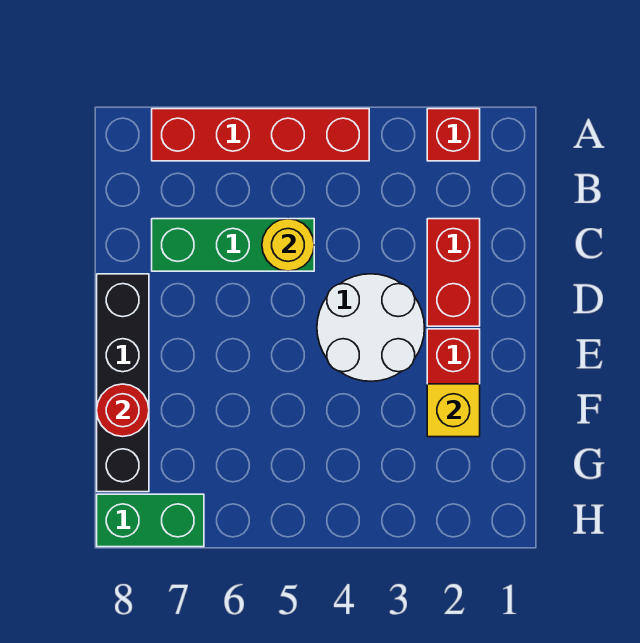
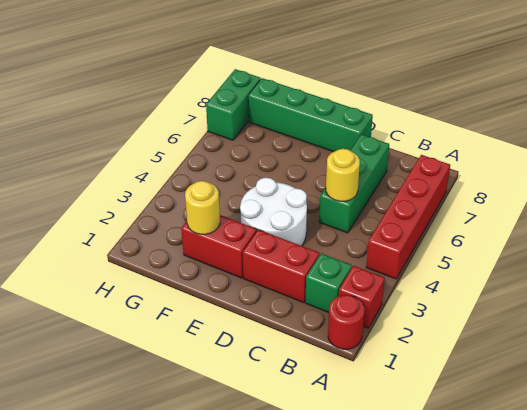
none -> green brick B2 level 1
black brick D8:G8 level 1 -> green brick D8:G8 level 1
yellow brick F2 level 2 -> yellow round brick F2 level 2
red round brick F8 level 2 -> red round brick A1 level 1

